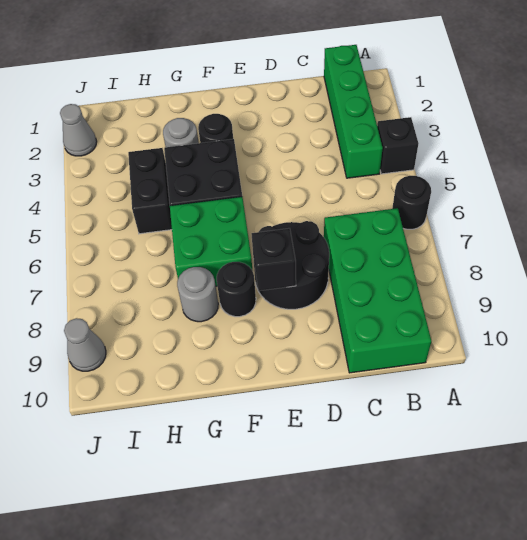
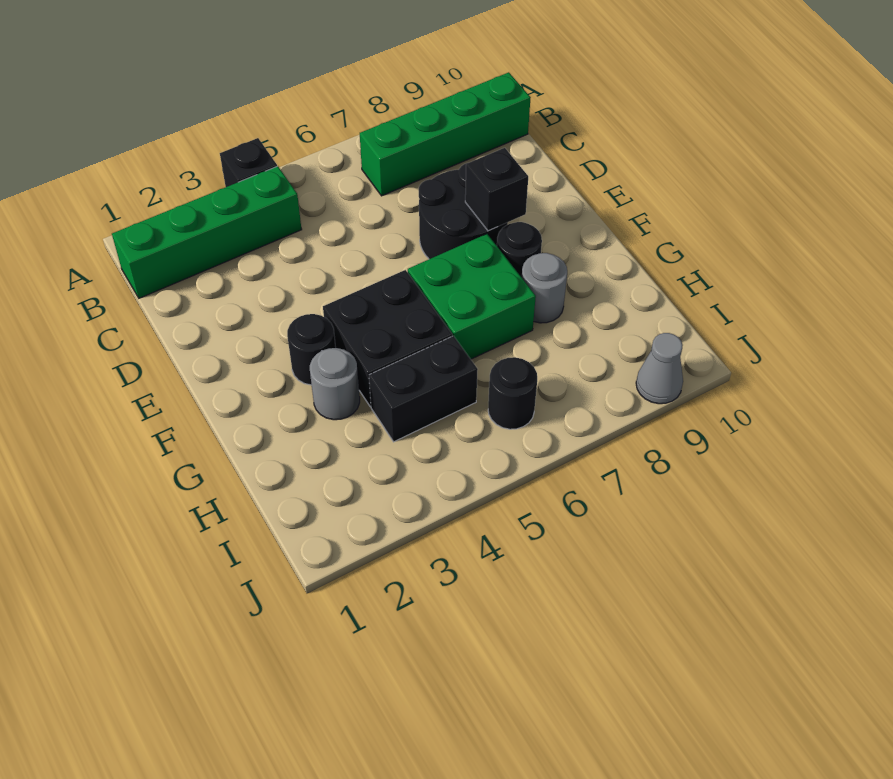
black round brick A6 level 1 -> black round brick I6 level 1
green brick B7:C10 level 1 -> green brick B7:B10 level 1
grey cone J2 level 1 -> none

